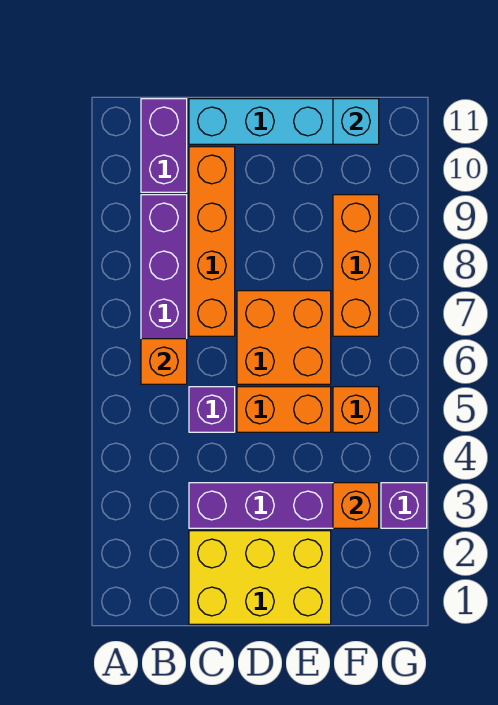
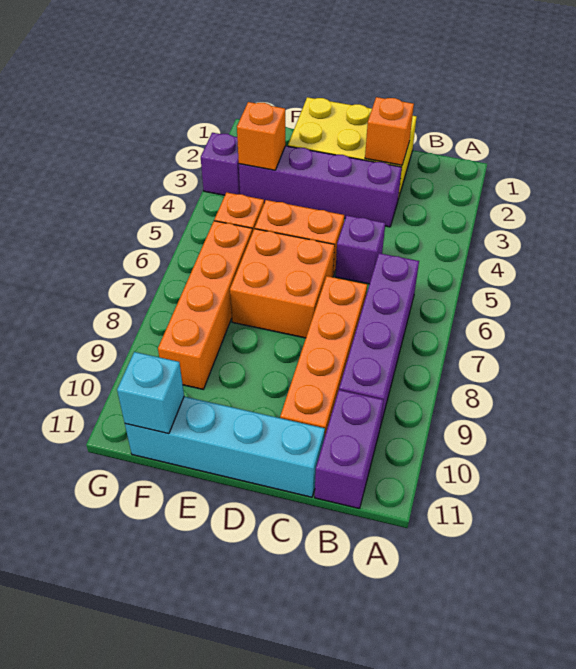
orange brick B6 level 2 -> orange brick C2 level 2
orange brick F7:F9 level 1 -> orange brick F6:F9 level 1

